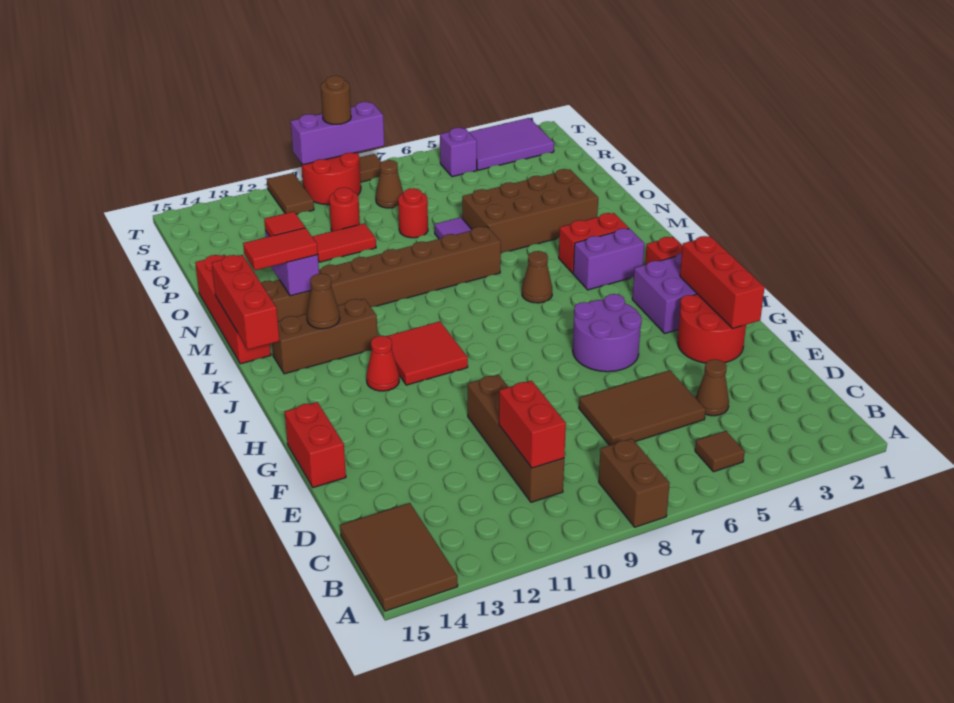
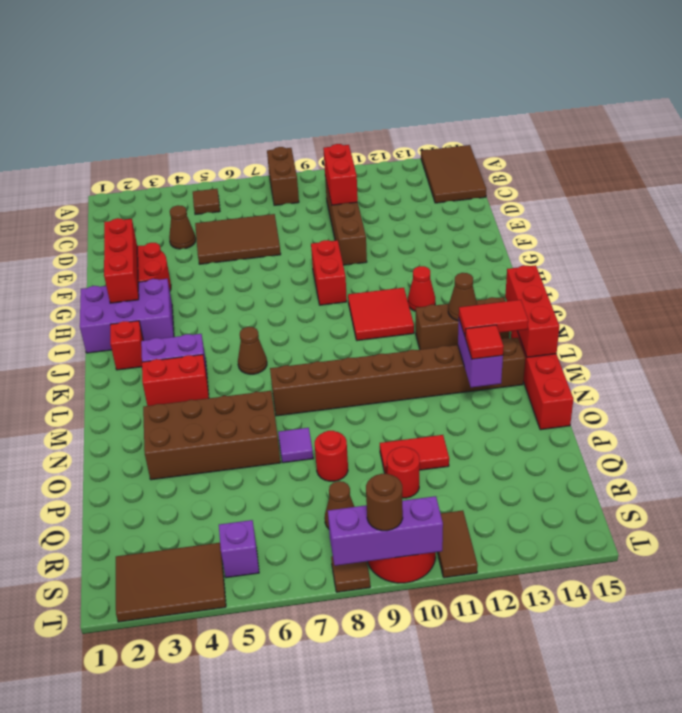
red brick F15:G15 level 1 -> red brick G9:H9 level 1
purple round brick G5:H6 level 1 -> none
purple tile S2:T4 level 1 -> brown tile S2:T4 level 1

